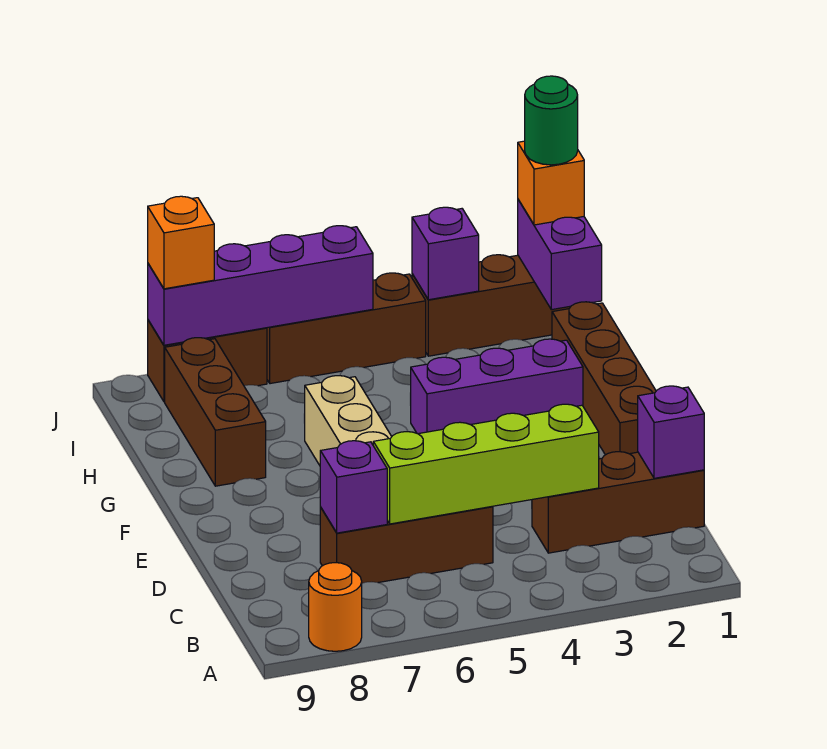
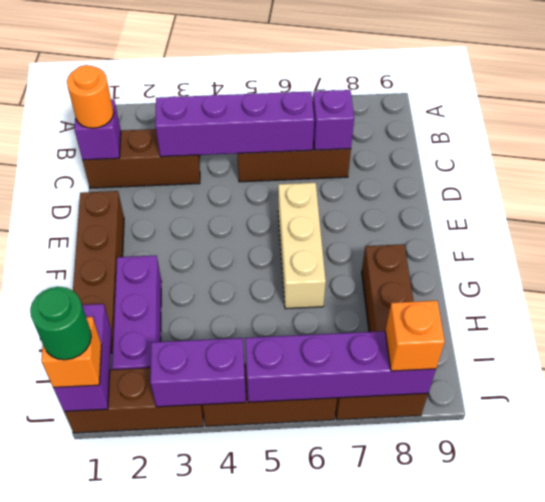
orange round brick A8 level 1 -> orange round brick C1 level 3
lime brick C3:C6 level 2 -> purple brick C3:C6 level 2
purple brick G2:G4 level 1 -> purple brick G2:I2 level 1
purple brick J3 level 2 -> purple brick J3:J4 level 2

